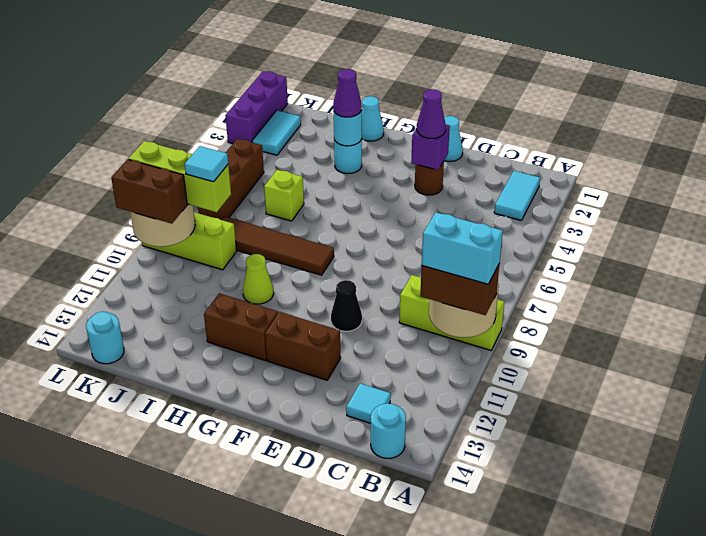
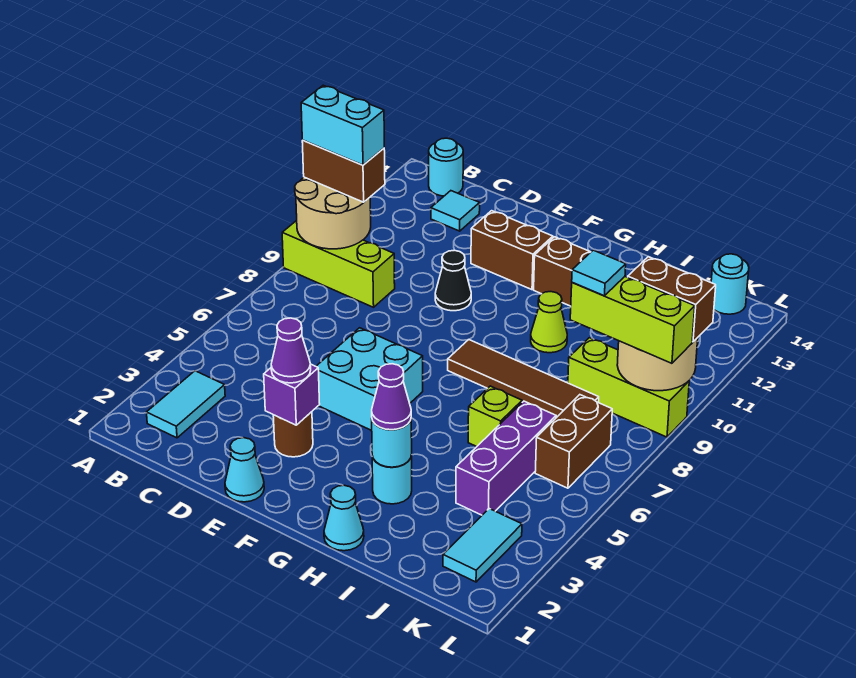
none -> cyan brick E5:F6 level 1
brown brick K5:K7 level 1 -> brown brick K6:K7 level 1
purple brick L1:L3 level 1 -> purple brick J4:J6 level 1

